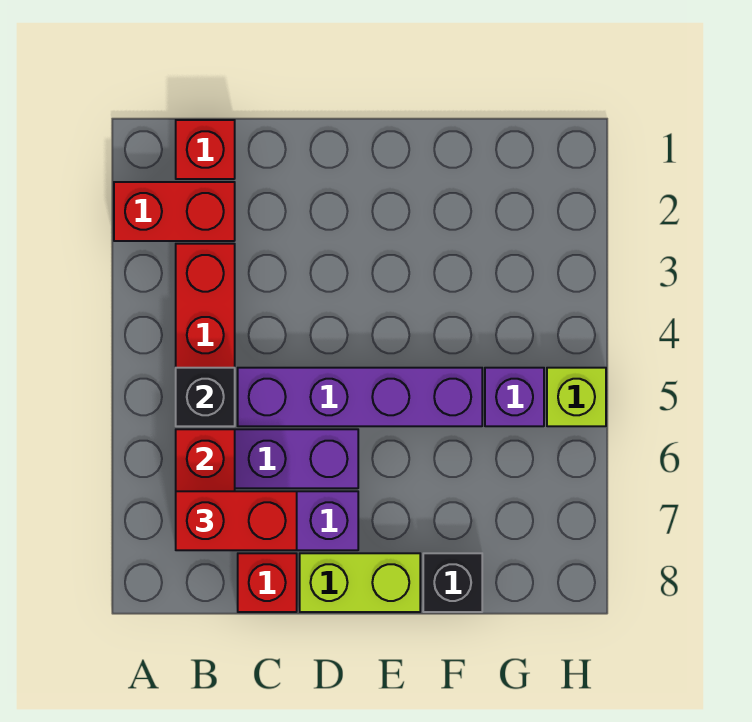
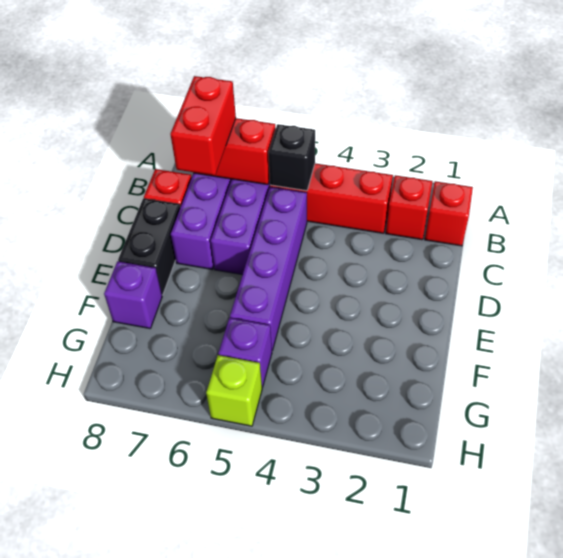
red brick A2:B2 level 1 -> red brick B2 level 1
lime brick D8:E8 level 1 -> black brick D8:E8 level 1
black brick F8 level 1 -> purple brick F8 level 1

